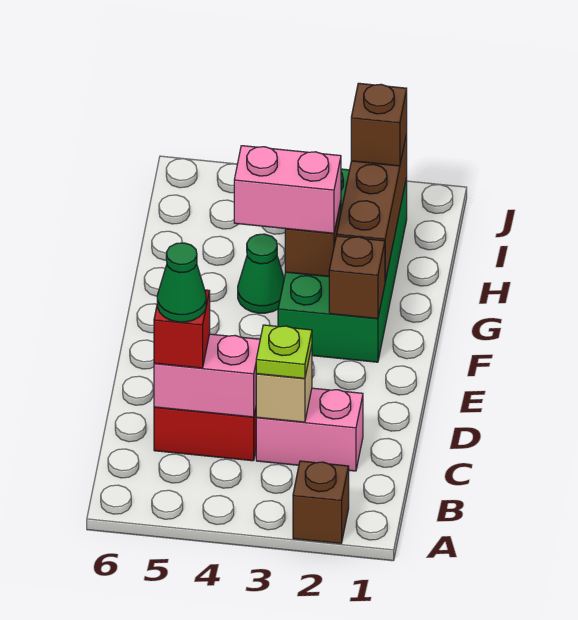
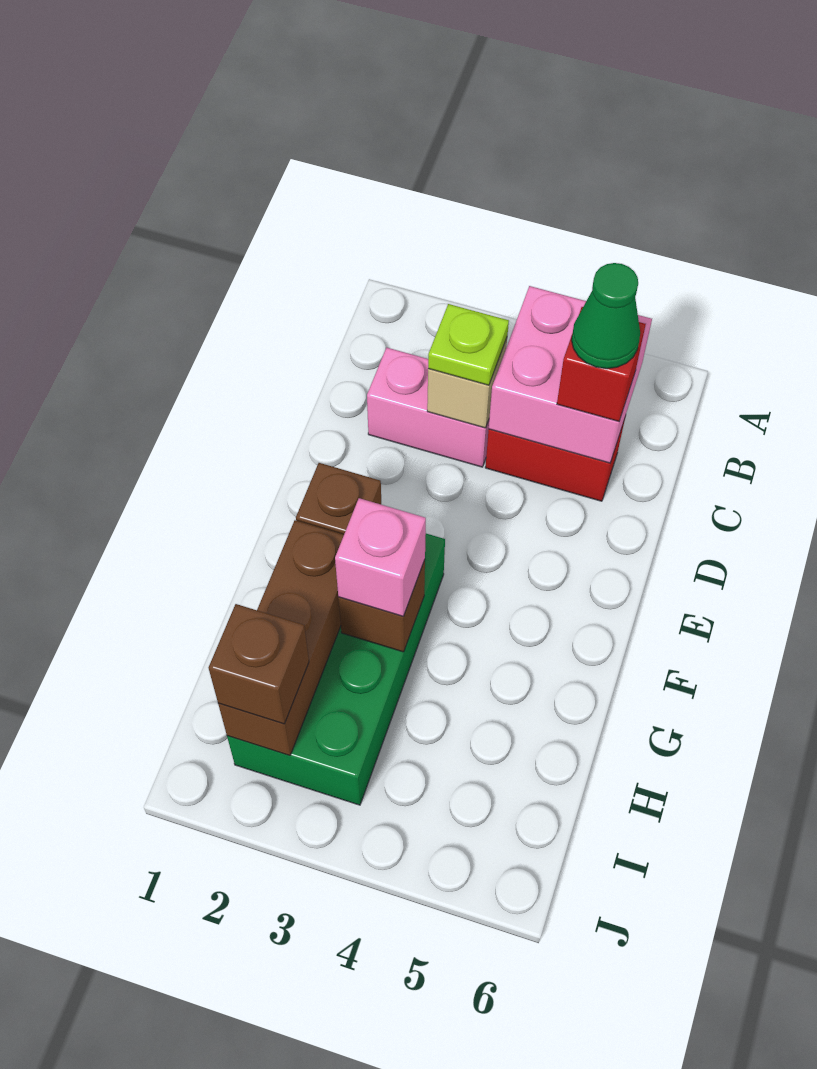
brown brick A2 level 1 -> none
pink brick C4:C5 level 2 -> pink brick B4:C5 level 2
pink brick G3:G4 level 3 -> pink brick G3 level 3
green cone G4 level 1 -> none

